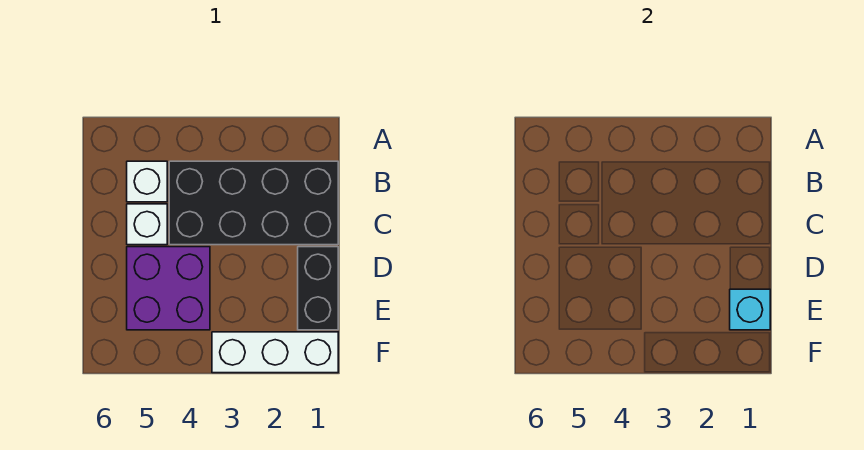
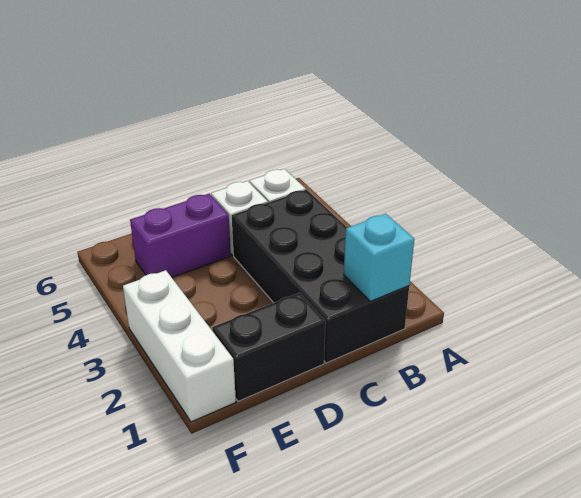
purple brick D4:E5 level 1 -> purple brick D5:E5 level 1
cyan brick E1 level 2 -> cyan brick B1 level 2

